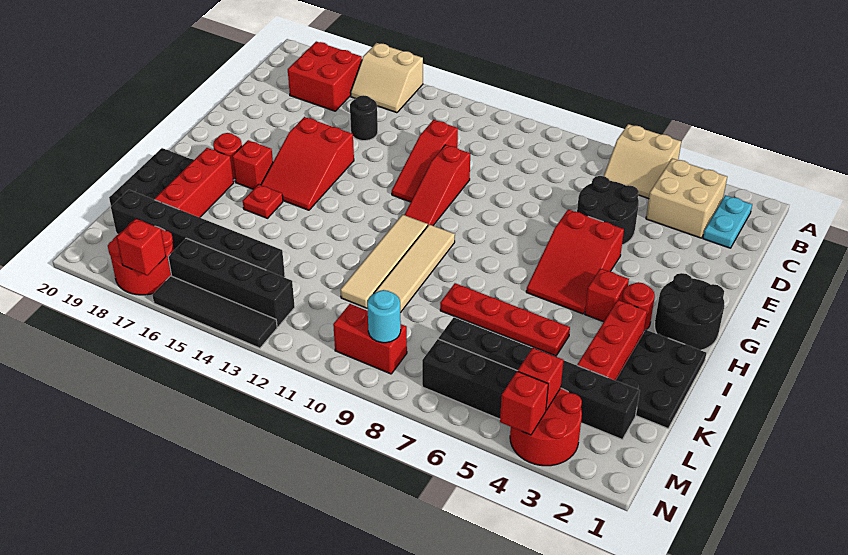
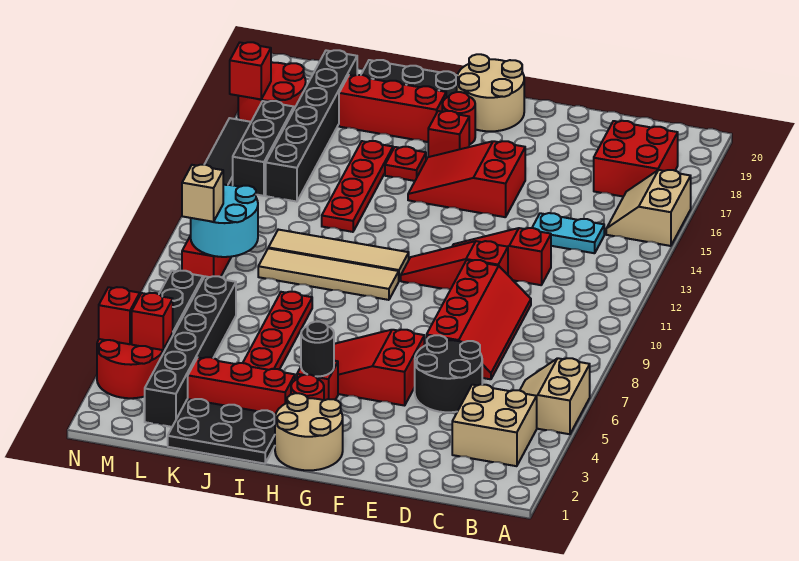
cyan plate B2:C2 level 1 -> cyan plate C14:D14 level 1
none -> red slope D7:E10 level 1 top E
black round brick D15 level 1 -> black round brick H4 level 2
black round brick G1:H2 level 1 -> tan round brick G1:H2 level 1
none -> tan round brick G19:H20 level 1
none -> red plate J13:J16 level 1
cyan round brick M9 level 2 -> cyan round brick L9:M10 level 2
none -> tan brick M9 level 3
black brick M13:M16 level 1 -> black brick M14:M16 level 1

